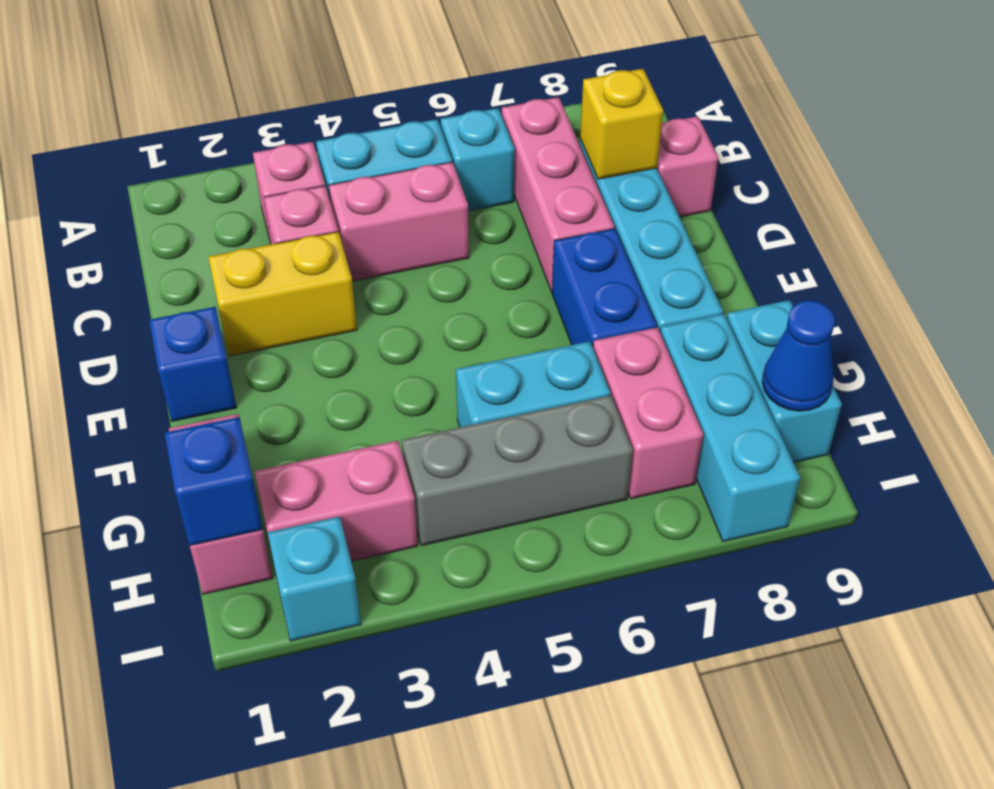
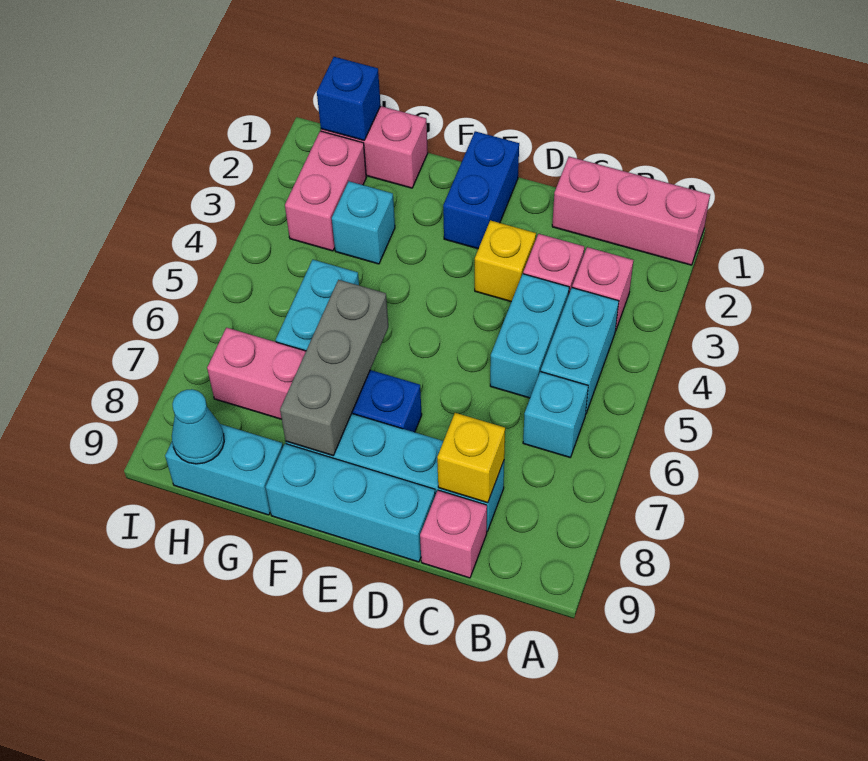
pink brick B7:D7 level 1 -> pink brick A1:C1 level 1
pink brick C4:C5 level 1 -> cyan brick C4:C5 level 1
yellow brick D2:D3 level 1 -> yellow brick D3 level 1
blue brick E1 level 1 -> blue brick E1:E2 level 1
cyan brick G8:I8 level 1 -> cyan brick D9:F9 level 1
grey brick H4:H6 level 1 -> grey brick F6:F8 level 2
blue cone H9 level 2 -> cyan cone H9 level 2
cyan brick I2 level 1 -> cyan brick G3 level 1

